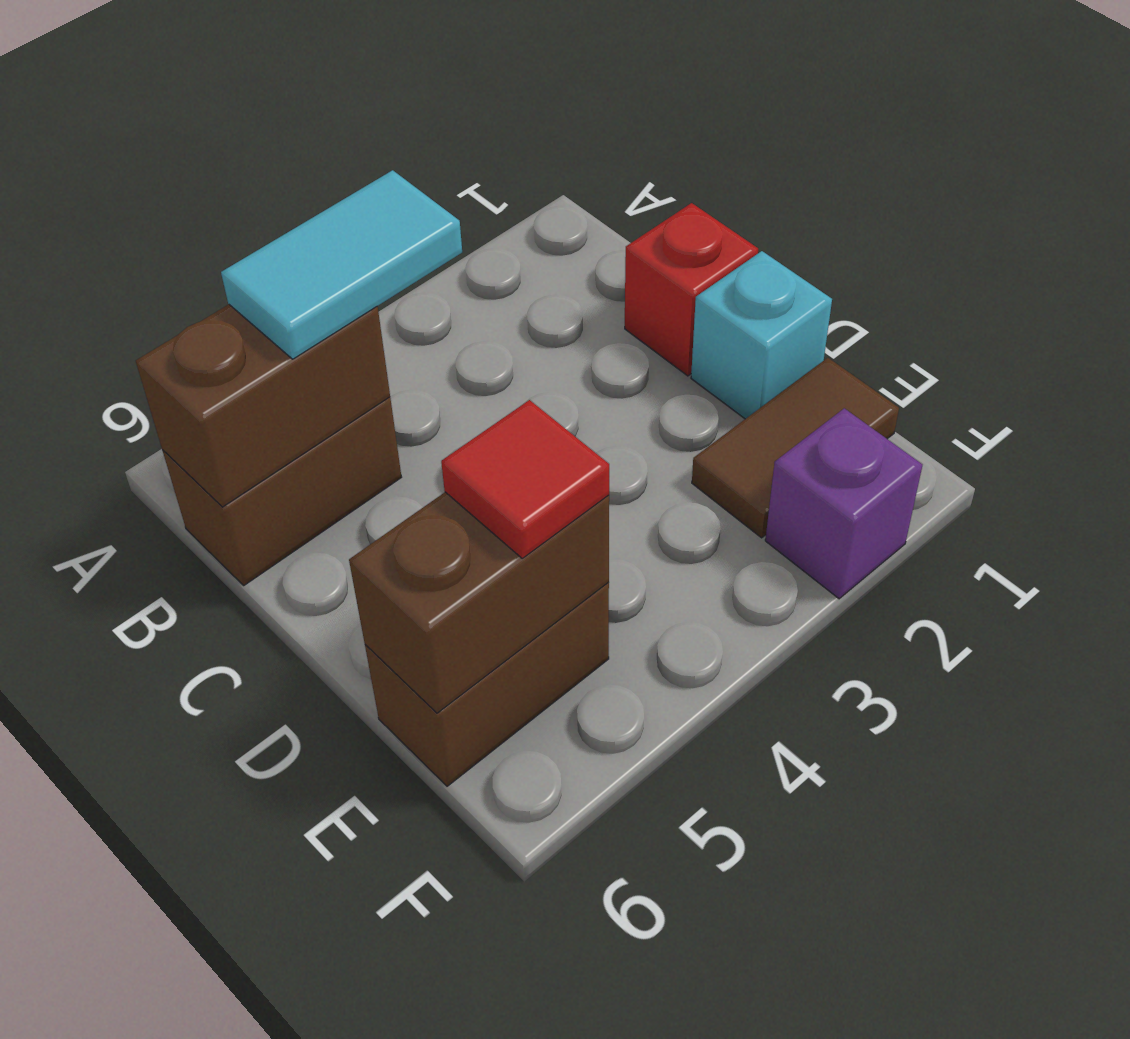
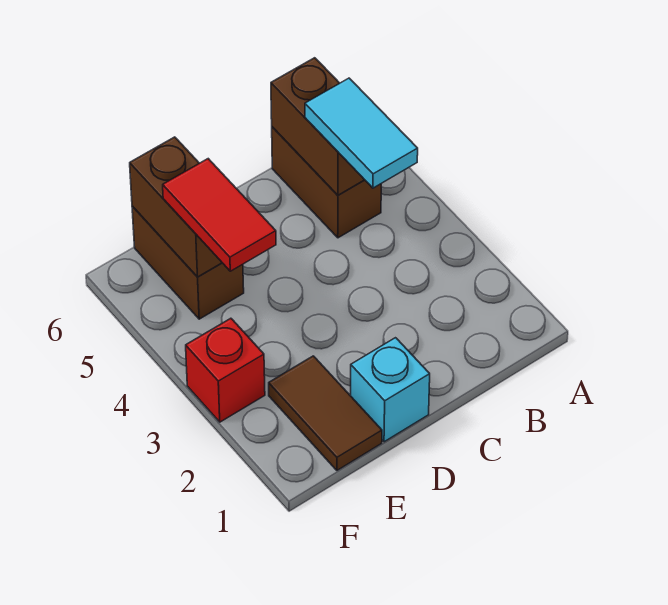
red brick C1 level 1 -> red brick F3 level 1
red tile E5 level 3 -> red tile E4:E5 level 3
purple brick F2 level 1 -> none

